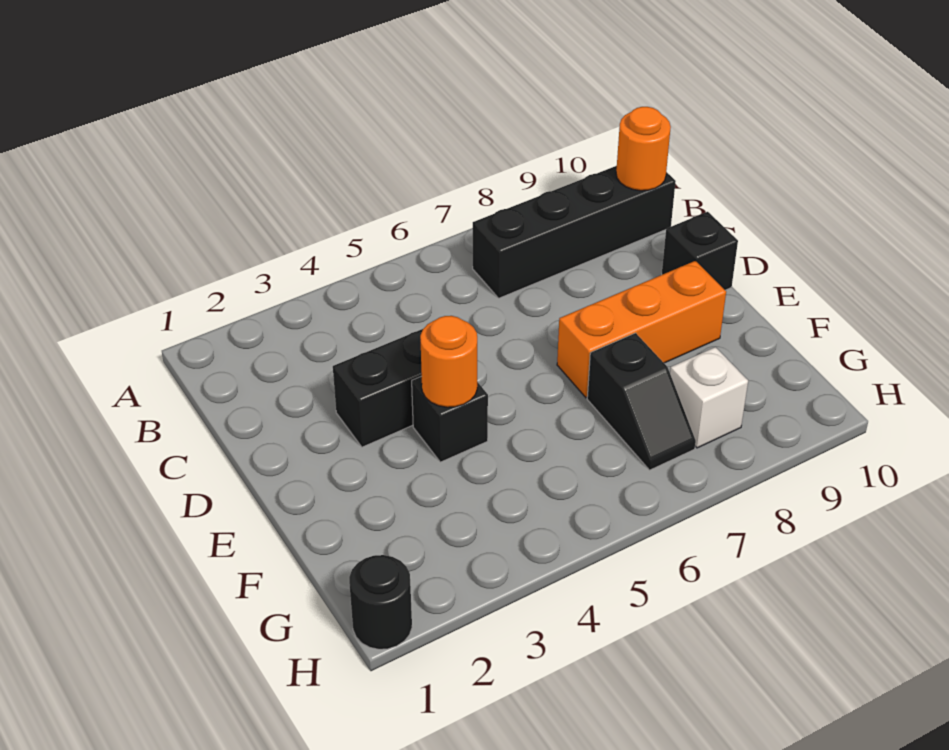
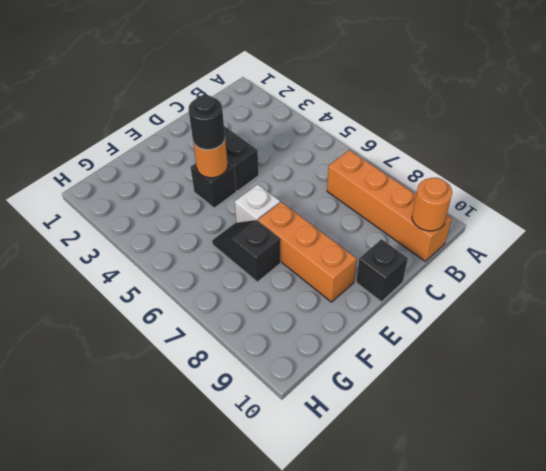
black brick B7:B10 level 1 -> orange brick B7:B10 level 1
black slope F7:G7 level 1 top F -> black slope F6:F7 level 1 top 7
white brick G8 level 1 -> white brick E6 level 1
black round brick H1 level 1 -> black round brick E4 level 3

